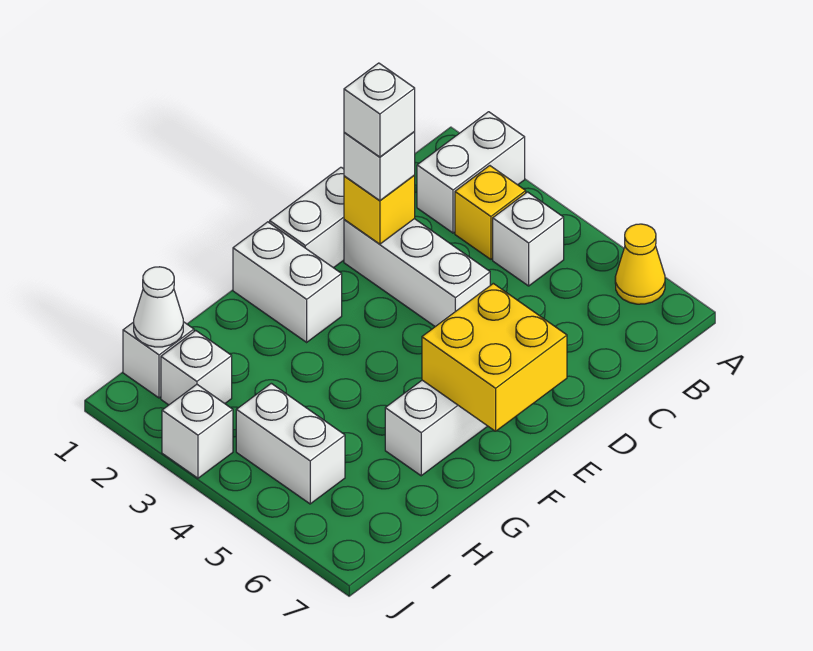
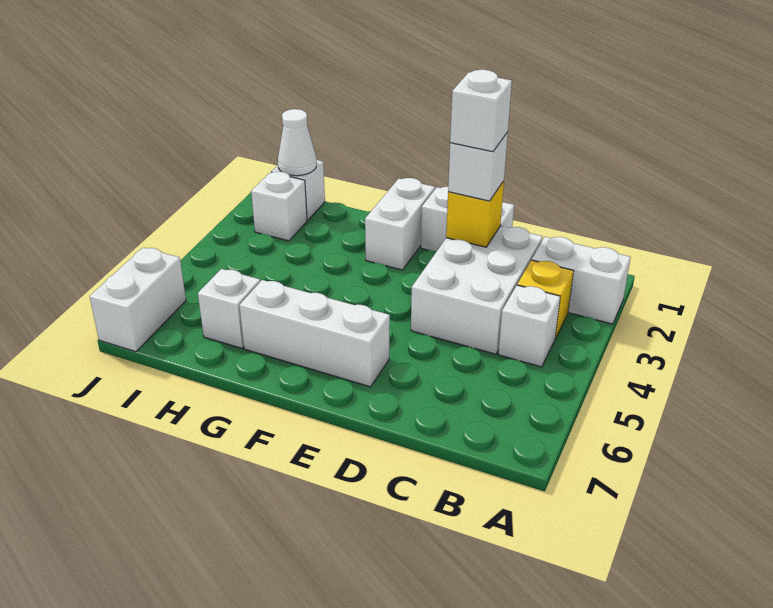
yellow cone A6 level 1 -> none
white brick D2:D4 level 1 -> white brick C2:D4 level 1
yellow brick E6:F7 level 2 -> none
white brick I4:I5 level 1 -> white brick J6:J7 level 1
white brick J3 level 1 -> white brick H6 level 1

